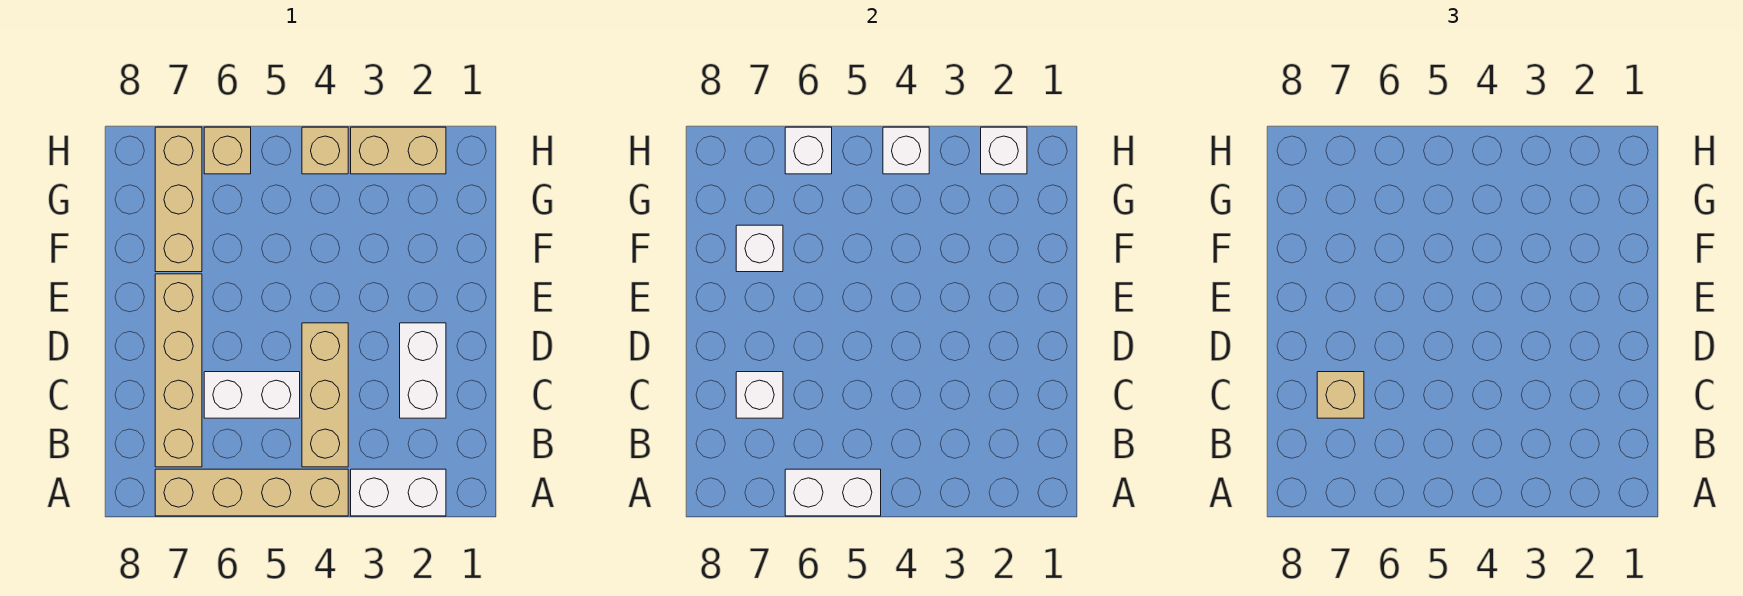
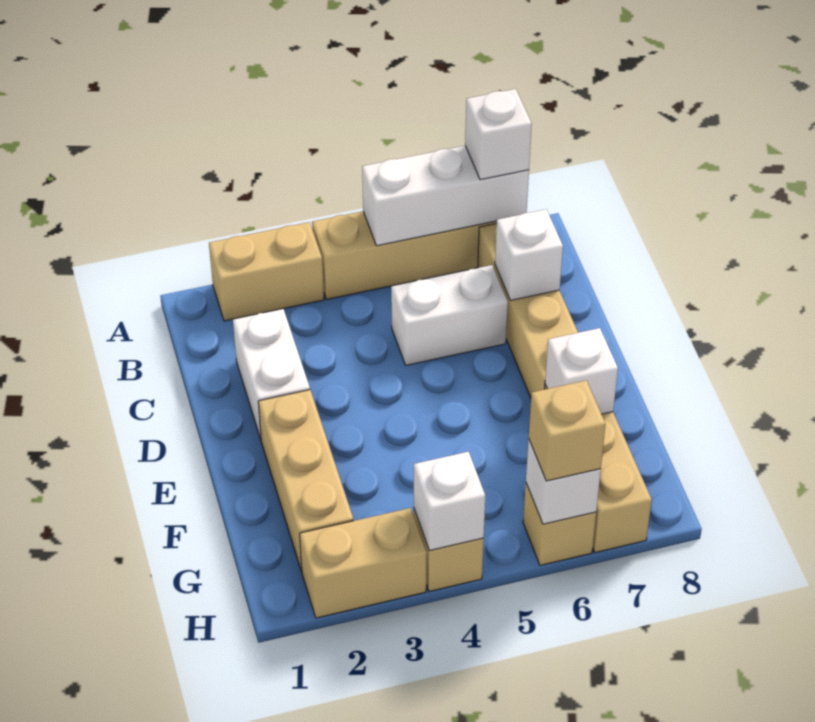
white brick A2:A3 level 1 -> tan brick A2:A3 level 1
white brick A5:A6 level 2 -> white brick A5:A7 level 2
tan brick B4:D4 level 1 -> tan brick E2:G2 level 1
tan brick C7 level 3 -> tan brick H6 level 3
white brick H2 level 2 -> white brick A7 level 3

